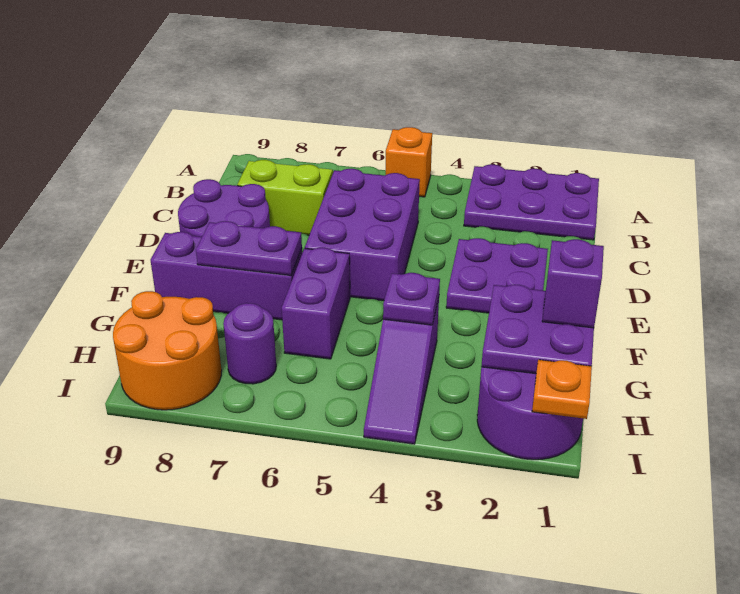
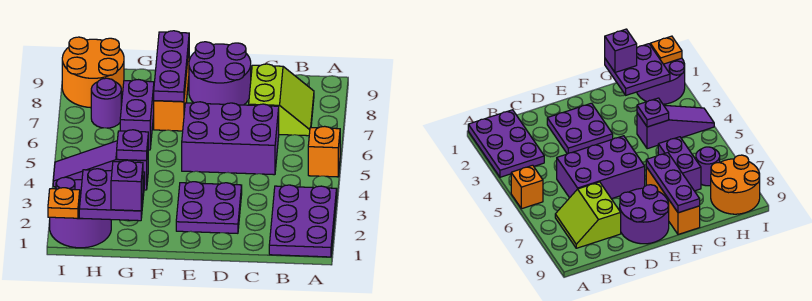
purple brick F6:G6 level 1 -> purple brick G6:G7 level 1
purple brick F7:F9 level 1 -> orange brick F7:F9 level 1
purple plate F7:F8 level 2 -> purple plate F7:F9 level 2

